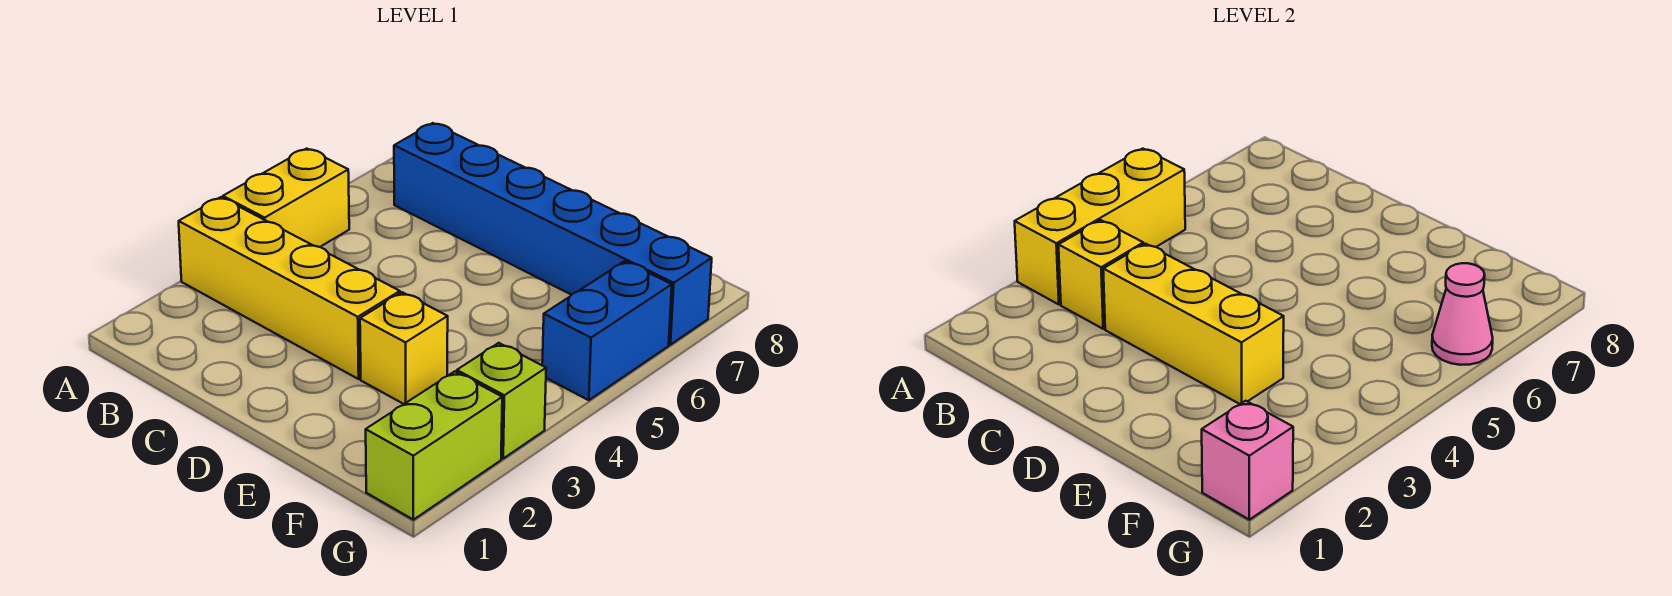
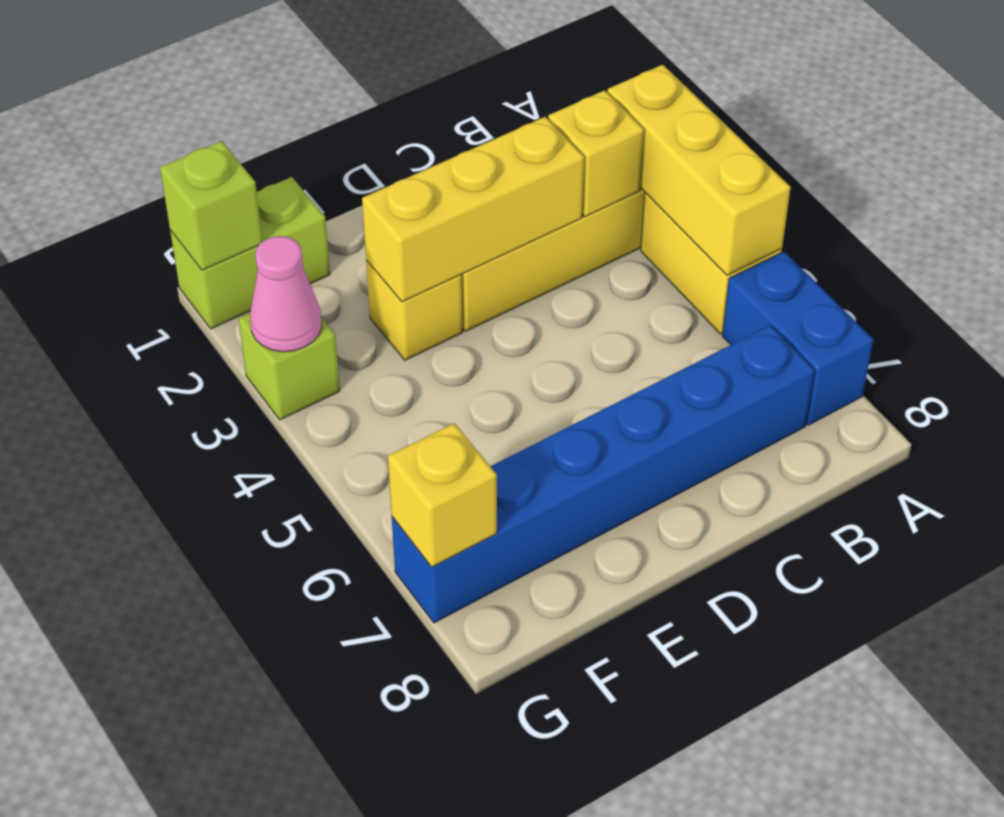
lime brick G1:G2 level 1 -> lime brick F1:G1 level 1
pink brick G1 level 2 -> lime brick G1 level 2
blue brick G5:G6 level 1 -> blue brick A6:A7 level 1
pink cone G6 level 2 -> pink cone G3 level 2
none -> yellow brick G7 level 2

